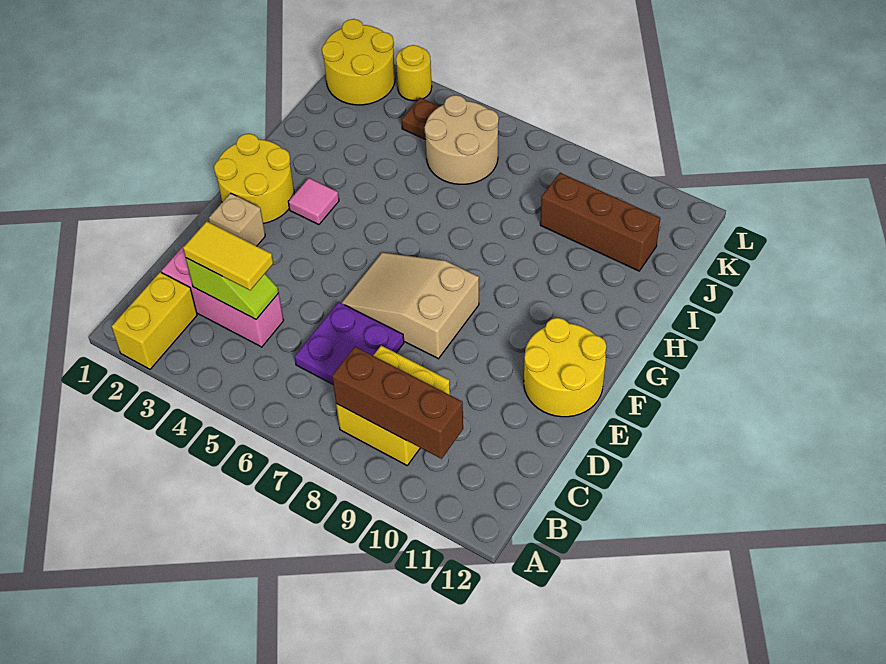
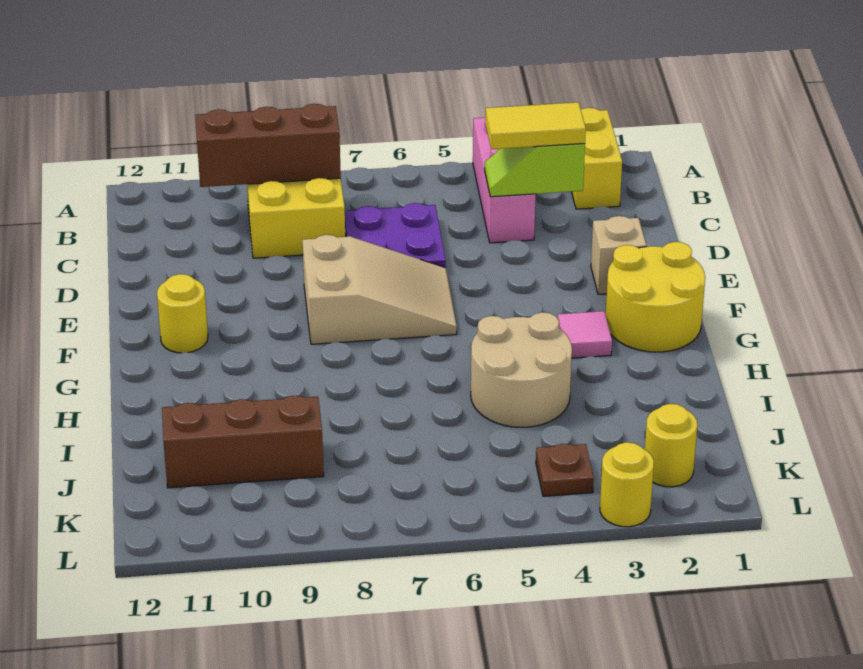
pink brick C2:C4 level 1 -> pink brick A4:C4 level 1
yellow round brick E11:F12 level 1 -> yellow round brick F11 level 1
tan round brick J5:K6 level 1 -> tan round brick H4:I5 level 1
yellow round brick K1:L2 level 1 -> yellow round brick K2 level 1

